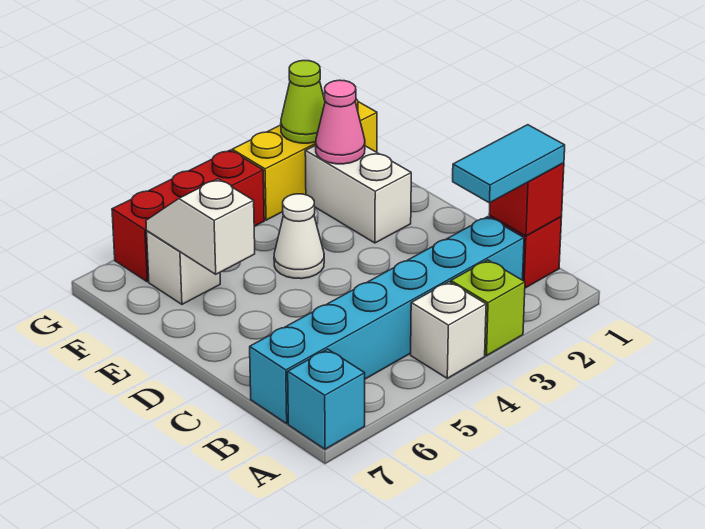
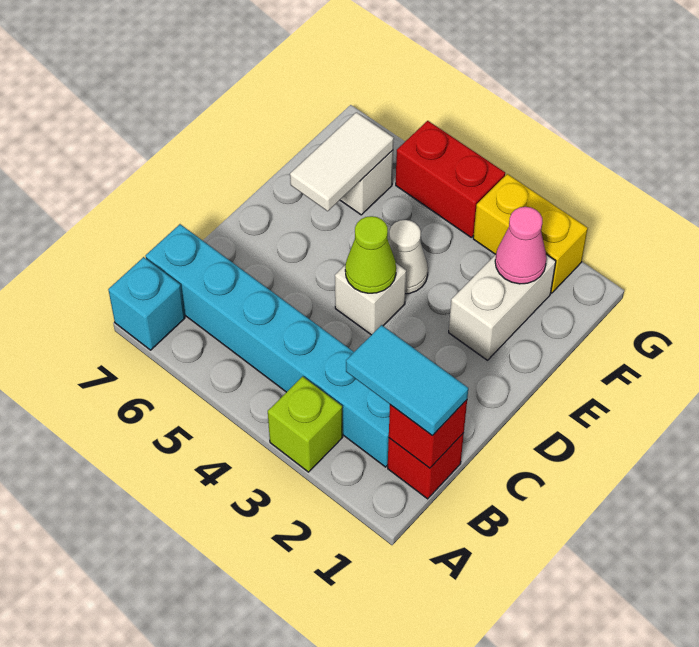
white brick A4 level 1 -> white brick D4 level 1
white slope E6:F6 level 2 top E -> white tile E6:F6 level 2
yellow brick G1:G3 level 1 -> yellow brick G2:G3 level 1
lime cone G2 level 2 -> lime cone D4 level 2
red brick G4:G6 level 1 -> red brick G4:G5 level 1

